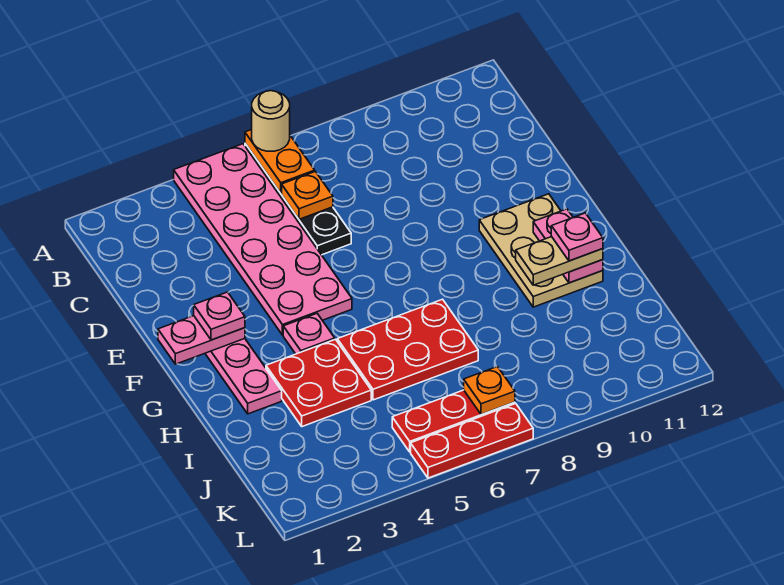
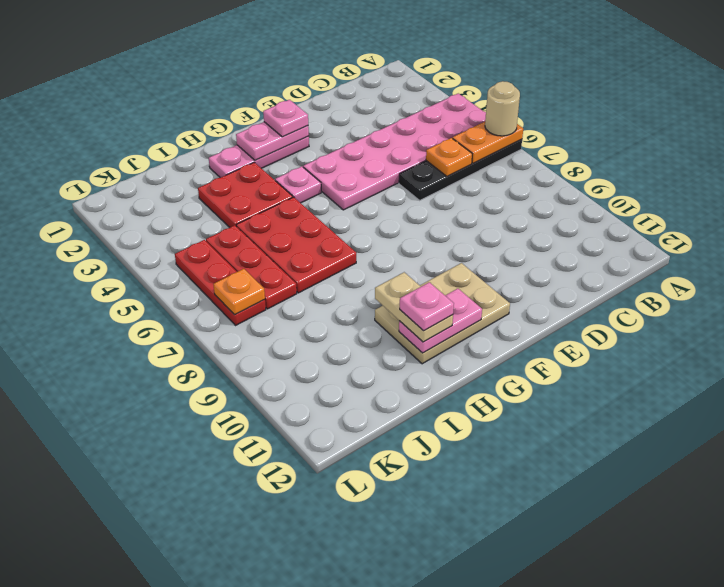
pink plate F1:F2 level 2 -> pink plate F2:G2 level 2
red plate L5:L7 level 1 -> red plate J5:J7 level 1

